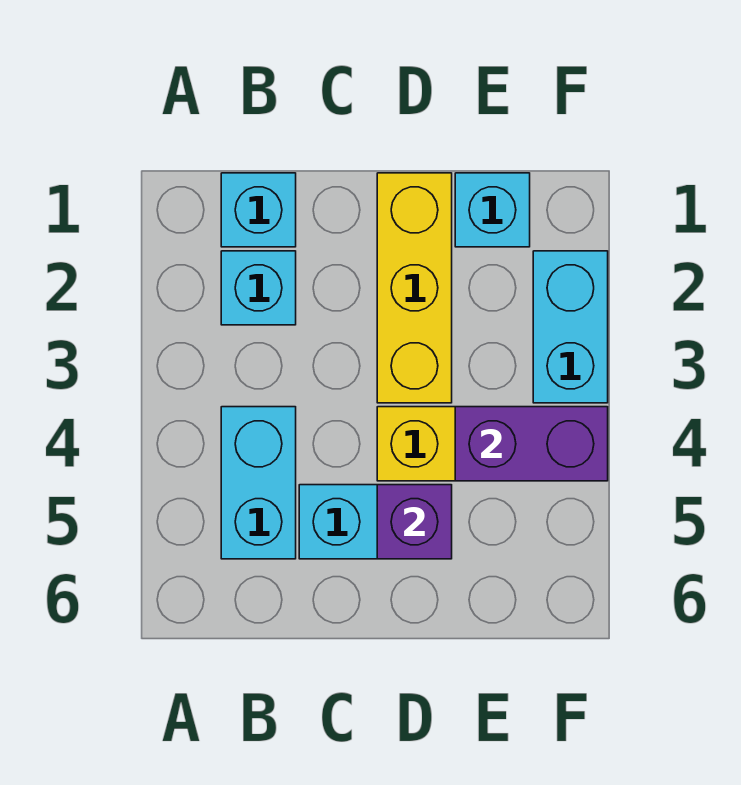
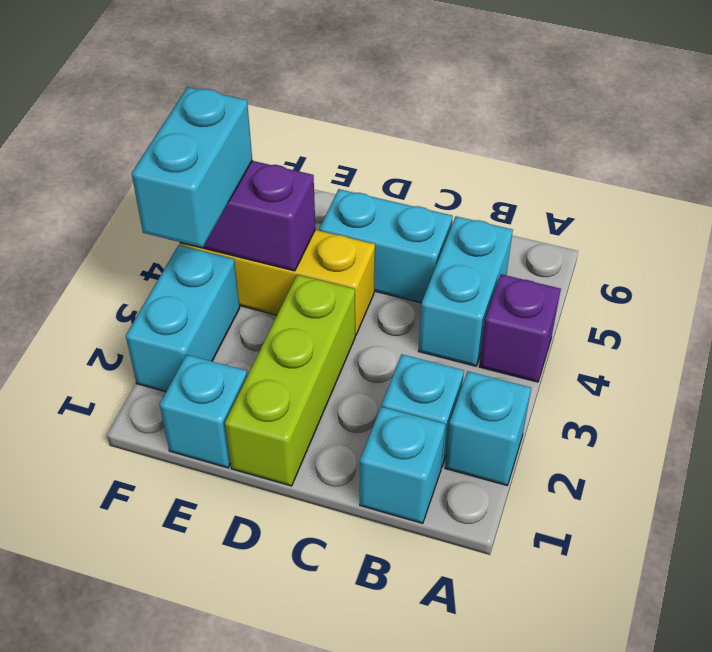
none -> cyan brick A2 level 1
yellow brick D1:D3 level 1 -> lime brick D1:D3 level 1
purple brick D5 level 2 -> purple brick A4 level 1
none -> cyan brick F3:F4 level 3

